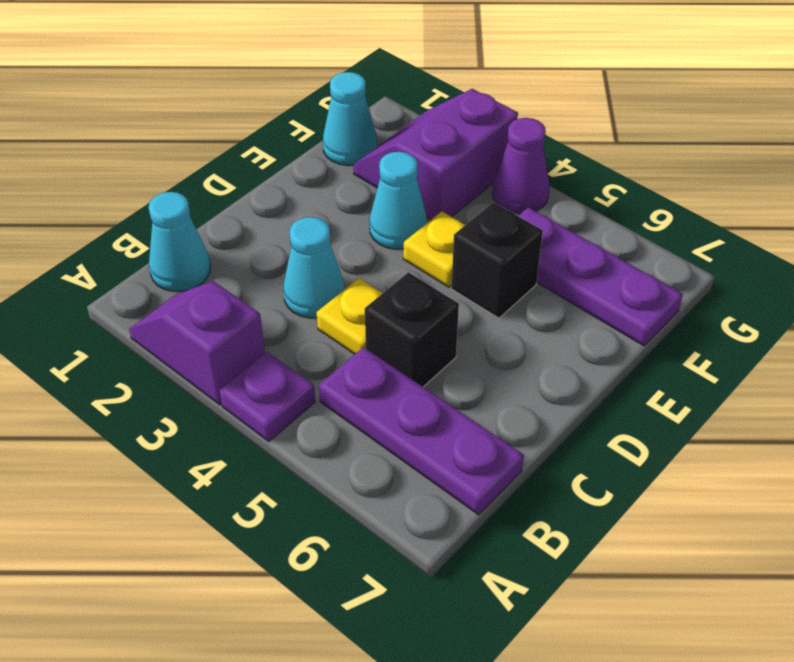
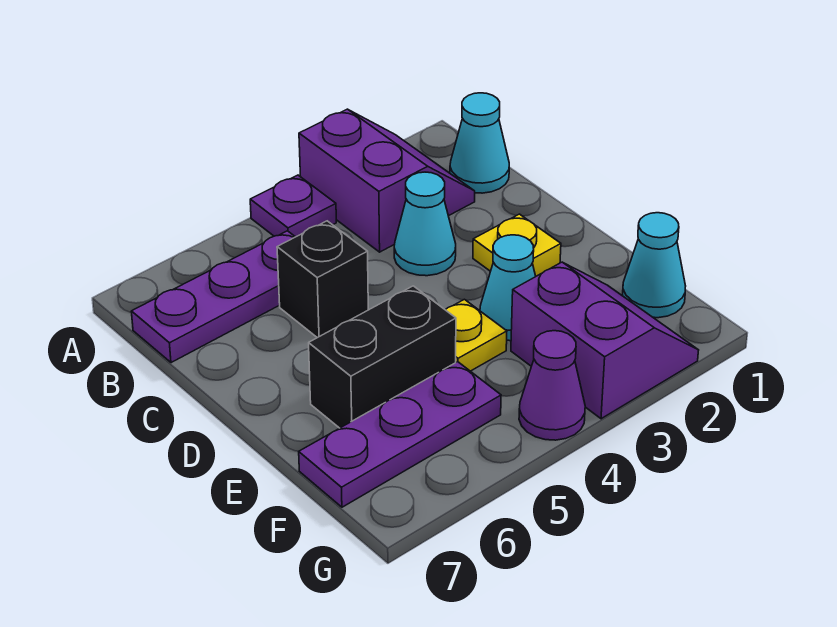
purple slope A2:A3 level 1 top 3 -> purple slope A2:B3 level 1 top 3
yellow plate C4 level 1 -> yellow plate D2 level 1
black brick E5 level 1 -> black brick E5:E6 level 1

